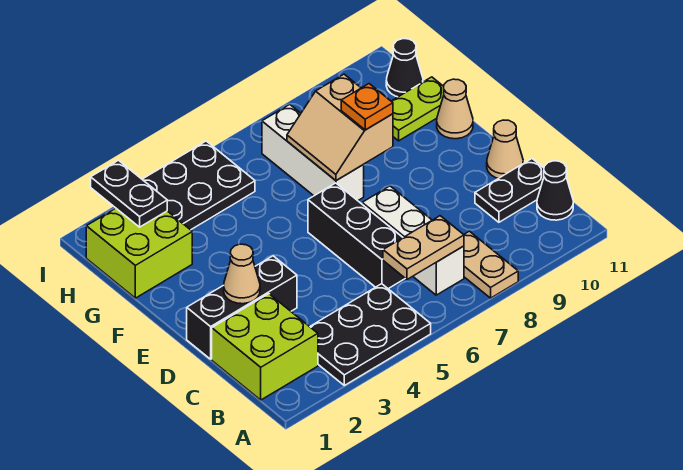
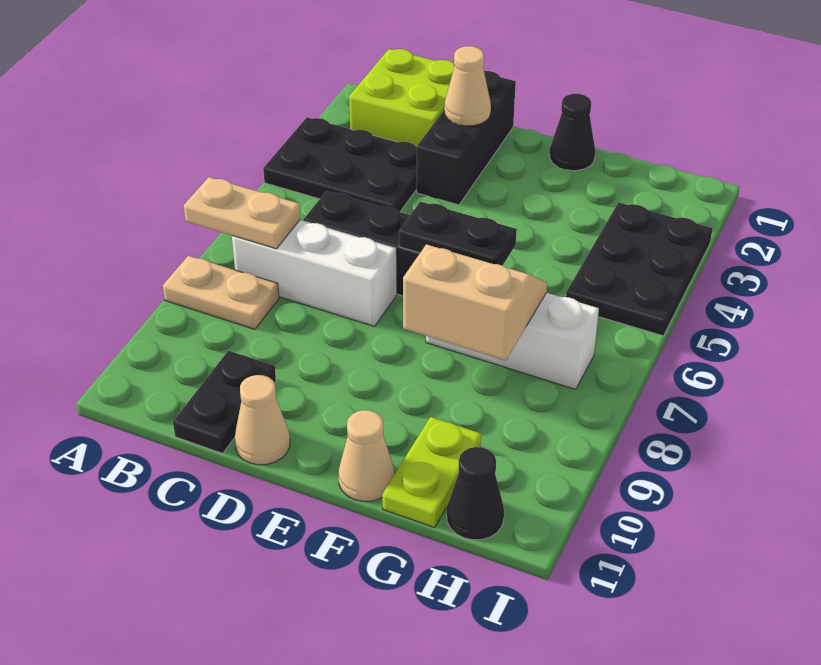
black plate A3:B5 level 1 -> black plate A3:C4 level 1
tan plate B6:B7 level 2 -> tan plate A7:B7 level 2
black cone B11 level 1 -> black cone F1 level 1
orange plate F8 level 3 -> none
lime brick G1:H2 level 1 -> none
black plate H2:I2 level 2 -> black plate E6:F6 level 2

